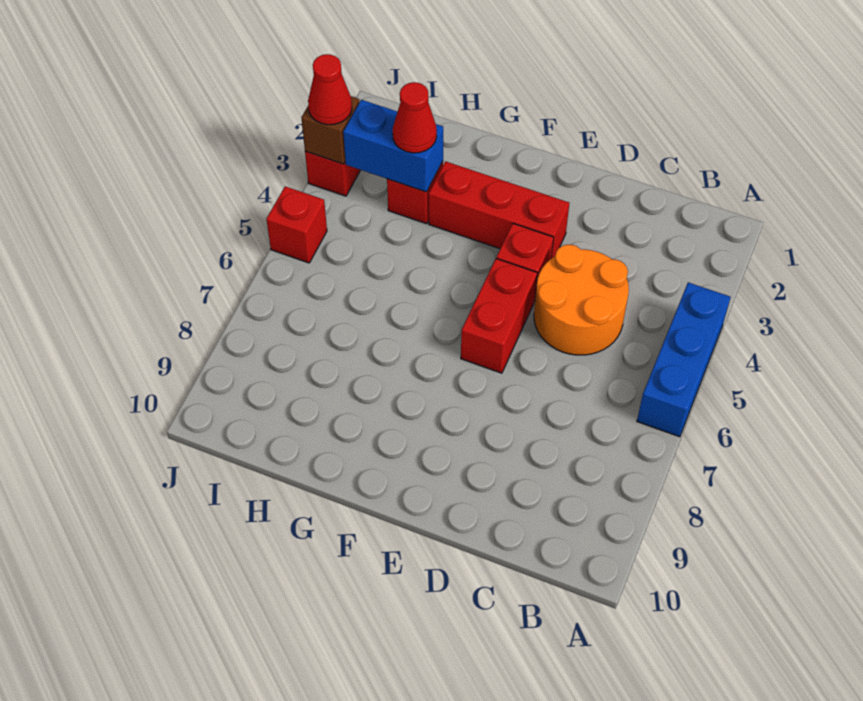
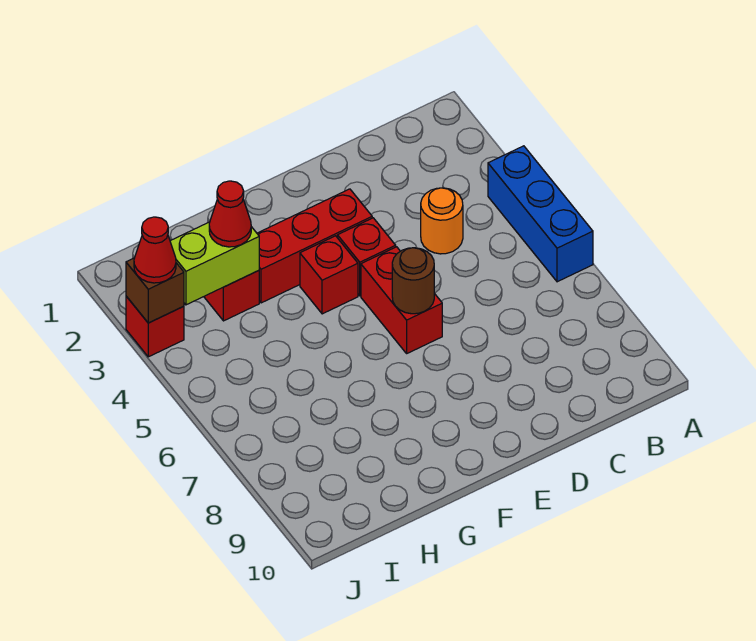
orange round brick C4:D5 level 1 -> orange round brick C4 level 1
none -> brown round brick E6 level 2
blue brick H3:I3 level 2 -> lime brick H3:I3 level 2
red brick J5 level 1 -> red brick F4 level 1

